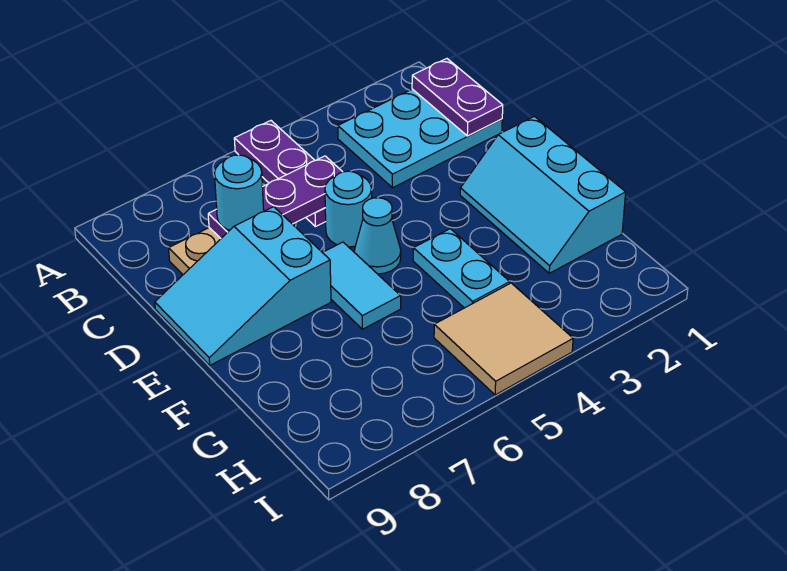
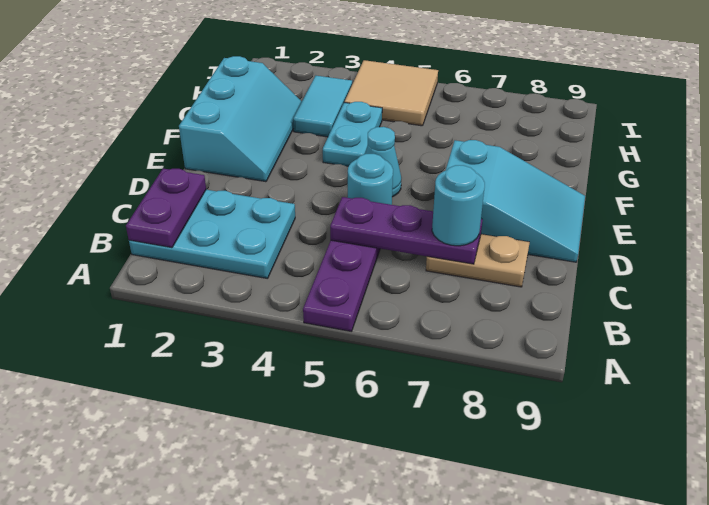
cyan tile E6:F6 level 1 -> cyan tile G3:H3 level 1

